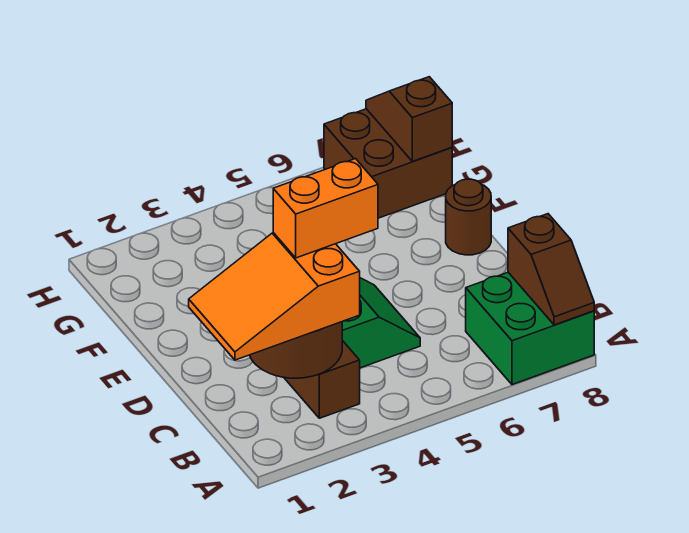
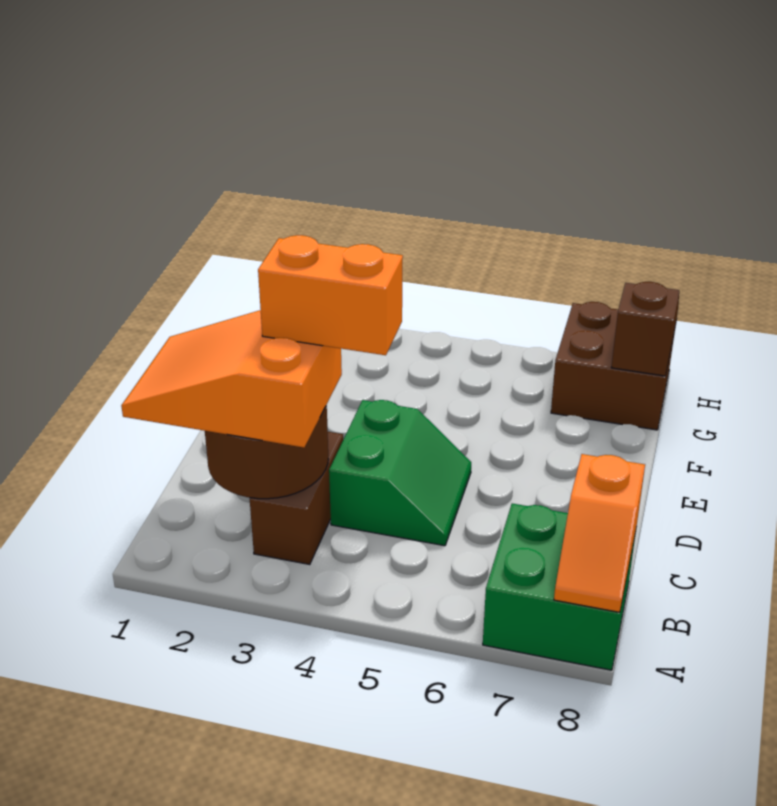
brown slope A8:B8 level 2 top B -> orange slope A8:B8 level 2 top B
brown round brick E8 level 1 -> none

